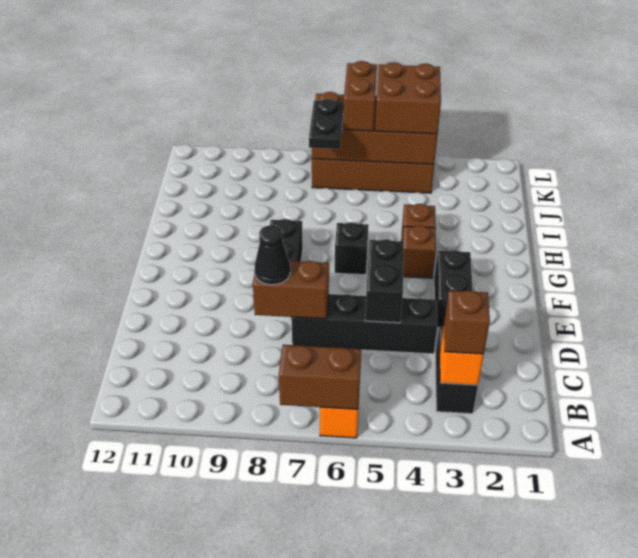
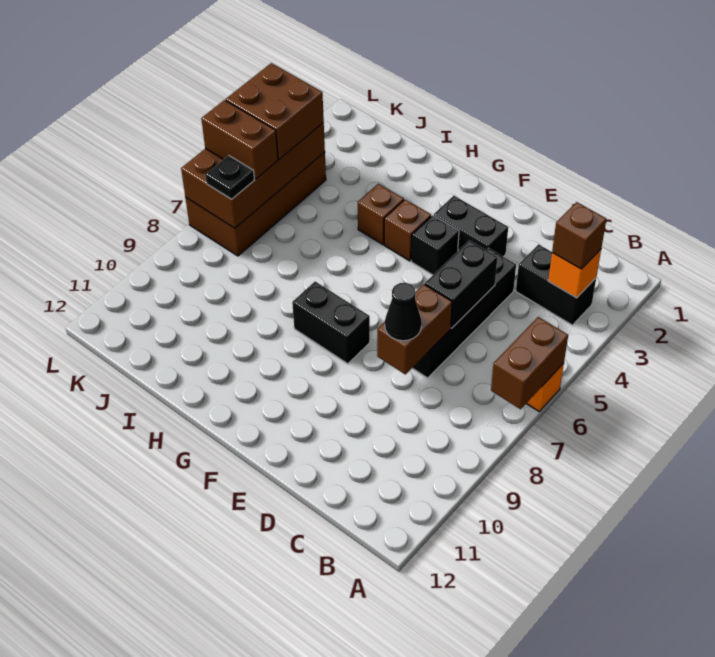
black brick D5:E5 level 2 -> black brick D5:D6 level 2
black brick G6 level 1 -> black brick F4 level 1
black plate J7:K7 level 3 -> black plate K7 level 3

